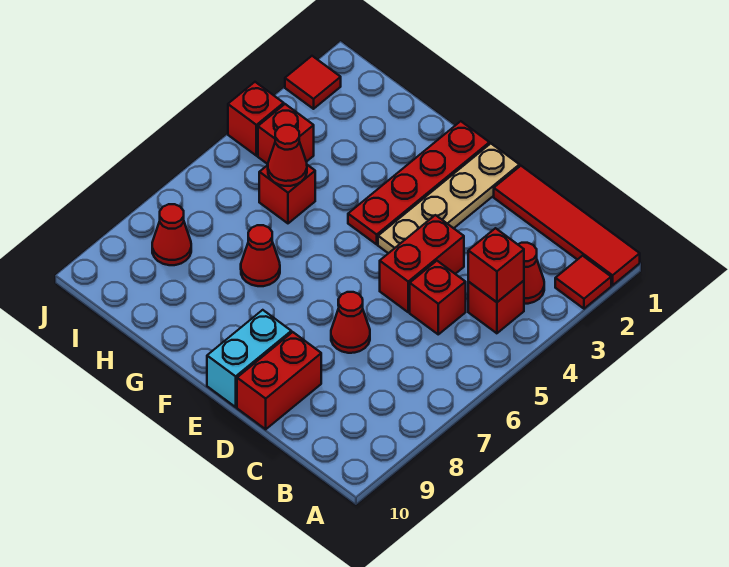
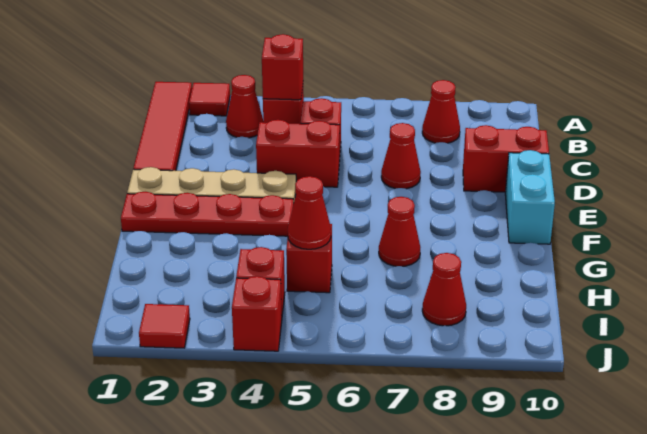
none -> red cone B8 level 1
cyan brick E9:E10 level 1 -> cyan brick E10:F10 level 1

